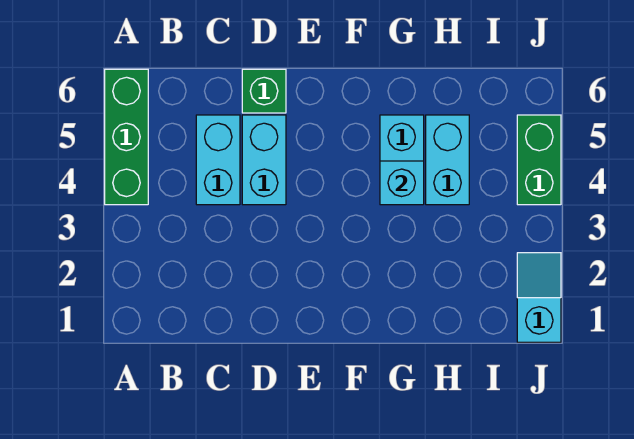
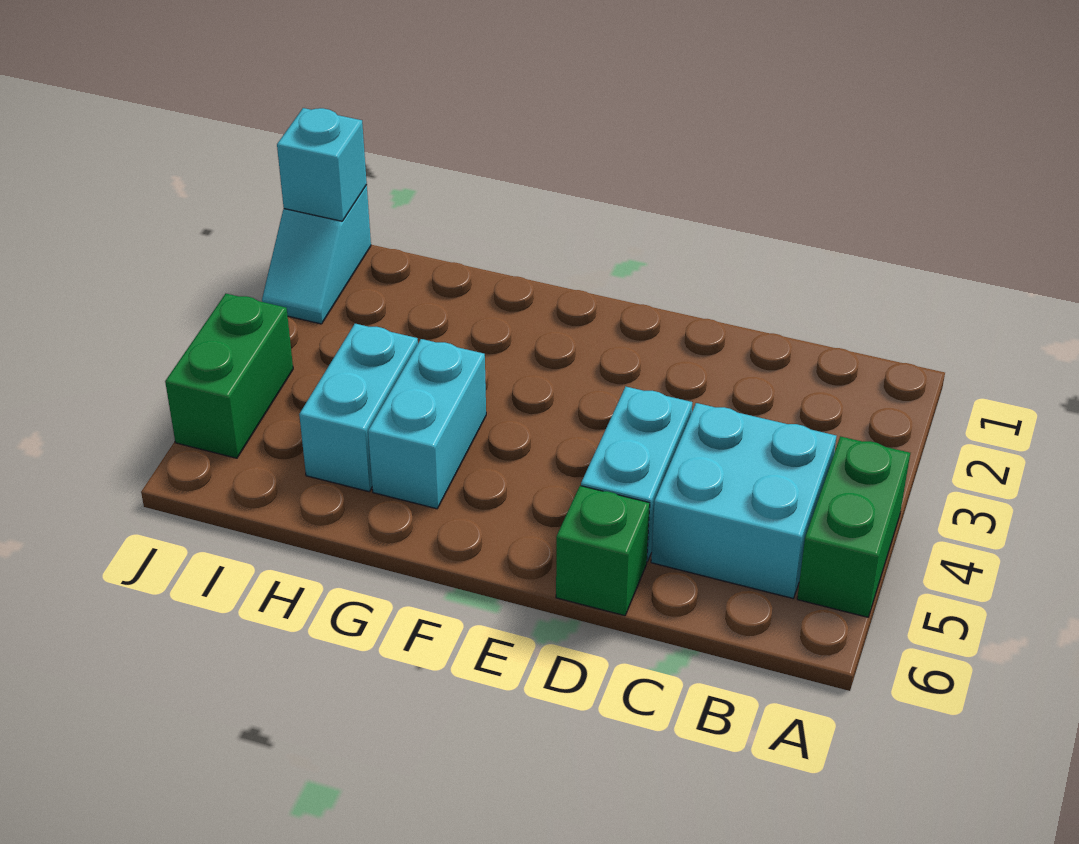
green brick A4:A6 level 1 -> green brick A4:A5 level 1
cyan brick C4:C5 level 1 -> cyan brick B4:C5 level 1
cyan brick G4 level 2 -> cyan brick J1 level 2

